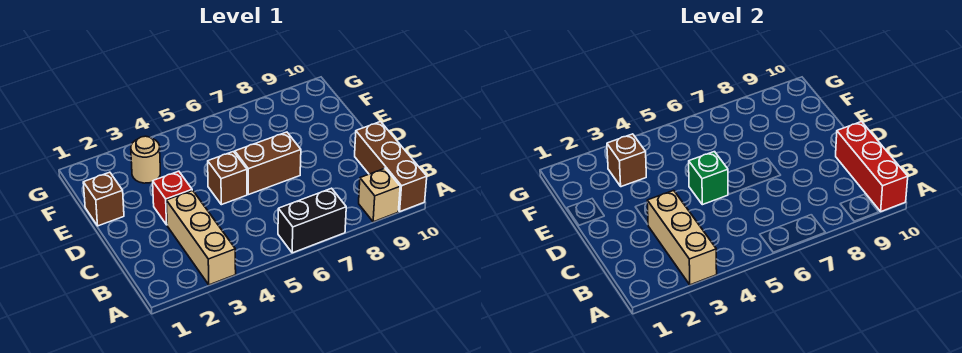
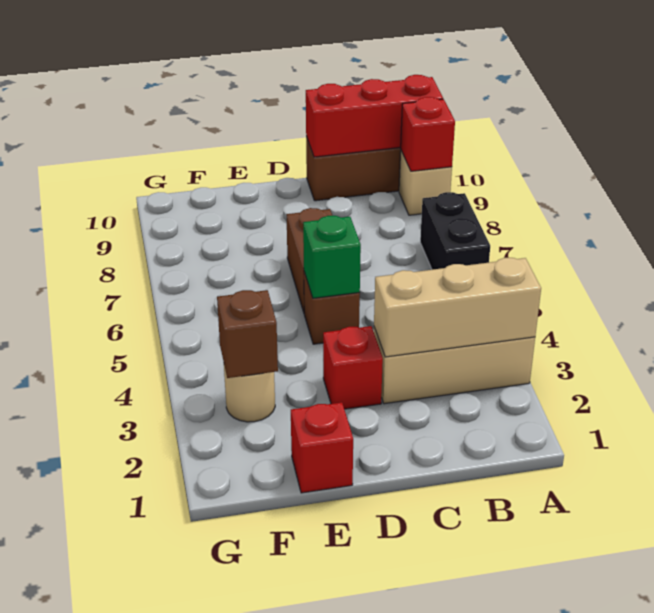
none -> red brick A9 level 2
brown brick E1 level 1 -> red brick E1 level 1

